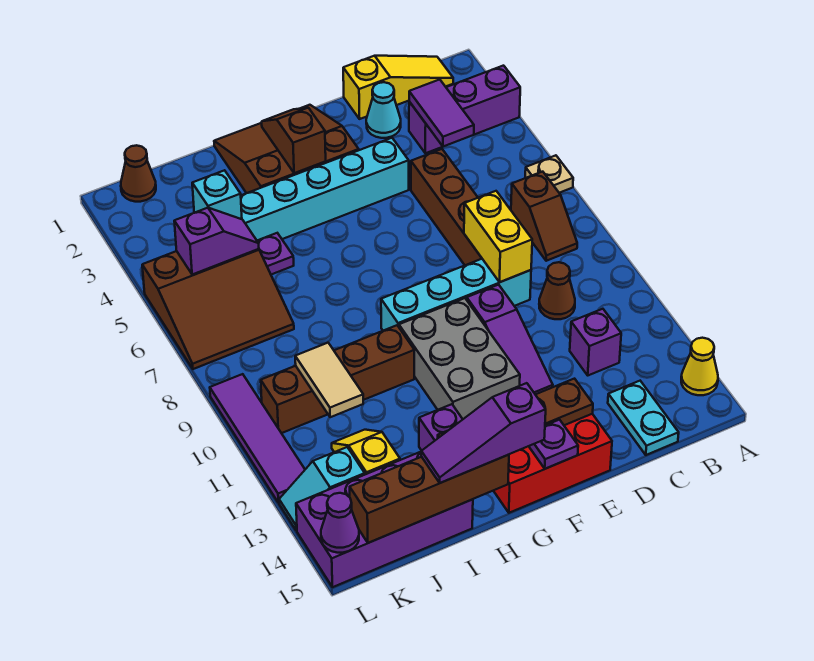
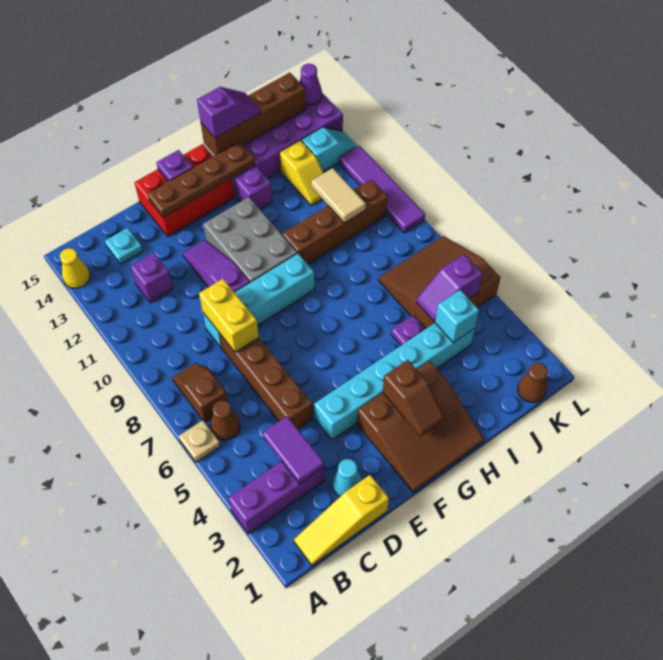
brown cone C10 level 1 -> brown cone B6 level 1
cyan plate C14:C15 level 1 -> cyan plate C14 level 1
purple slope G15:I15 level 3 top G -> purple slope H15:I15 level 3 top H

